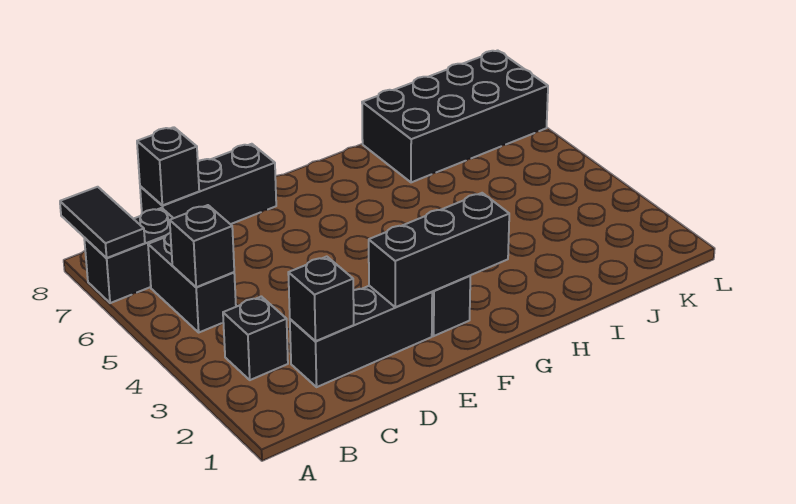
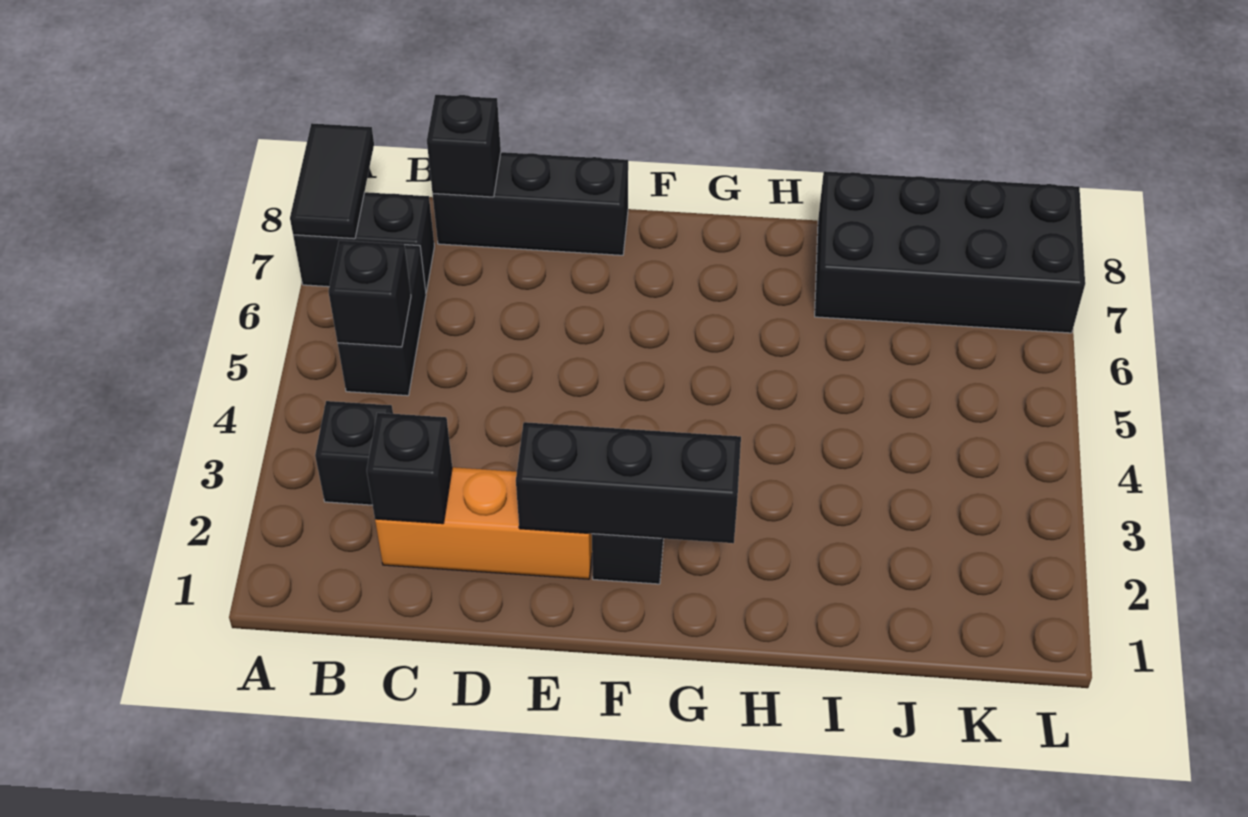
black brick C2:E2 level 1 -> orange brick C2:E2 level 1

